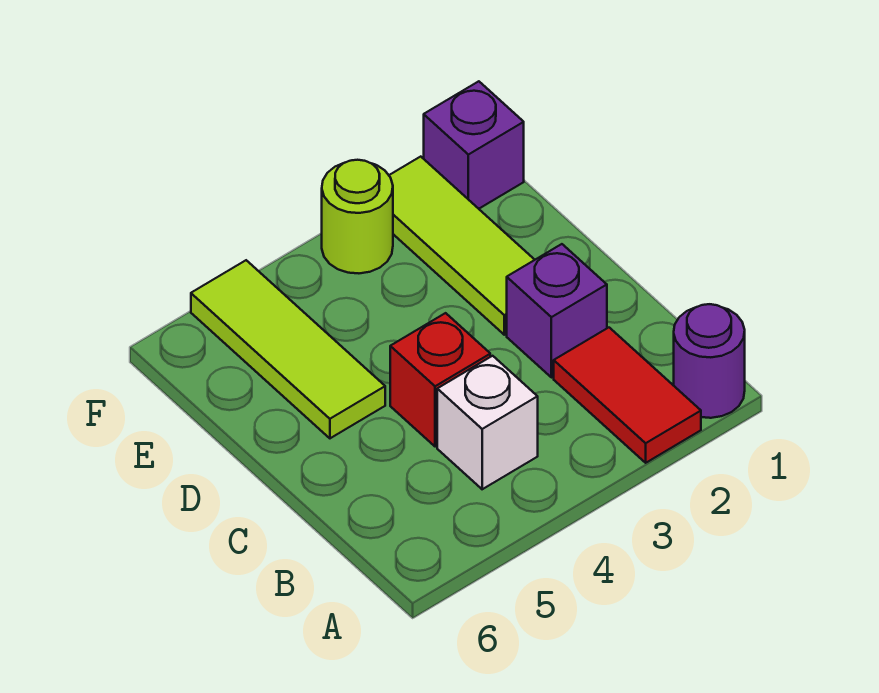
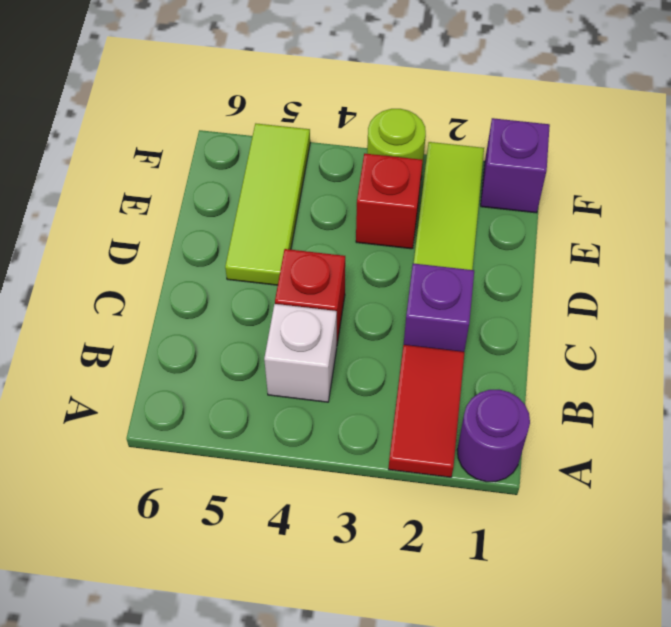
none -> red brick E3 level 1

